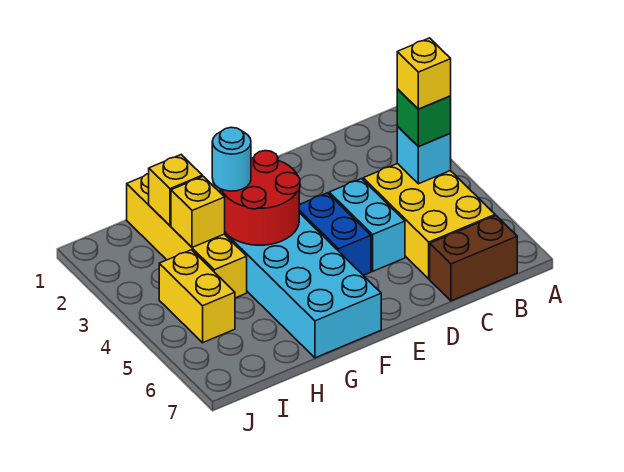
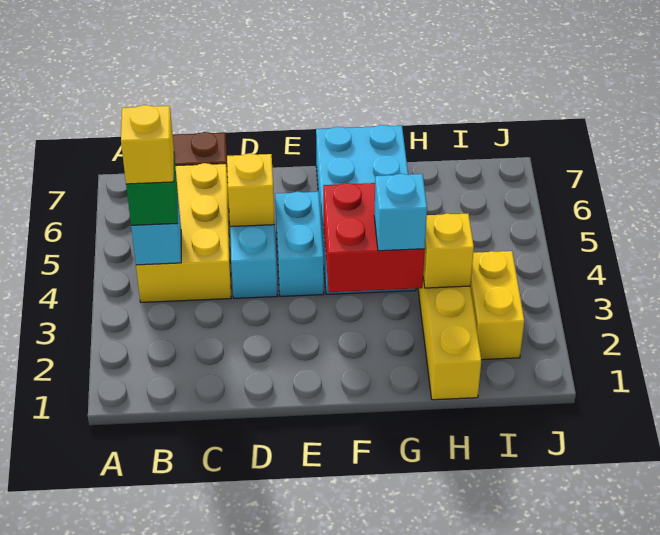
blue brick E4:E5 level 1 -> cyan brick E4:E5 level 1
red round brick F3:G4 level 2 -> red brick F3:G4 level 2
cyan round brick G3 level 3 -> cyan brick G3 level 3
yellow brick H2 level 2 -> yellow brick D5 level 2
yellow brick I4:I5 level 1 -> yellow brick I2:I3 level 1

